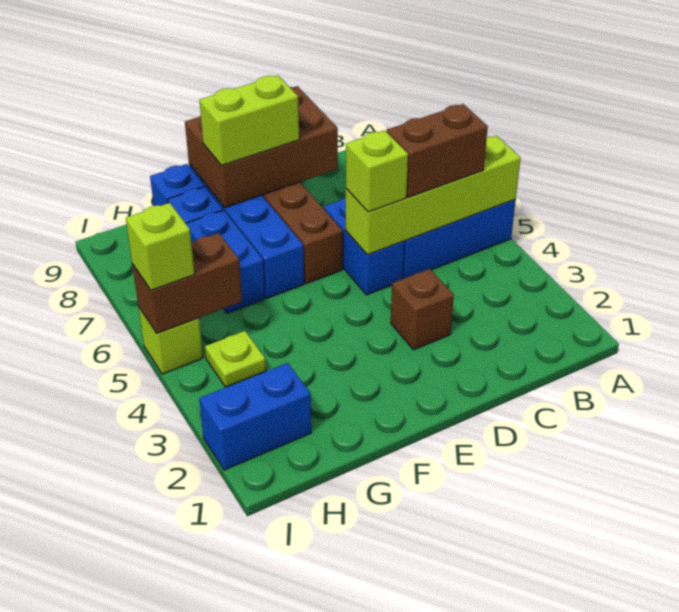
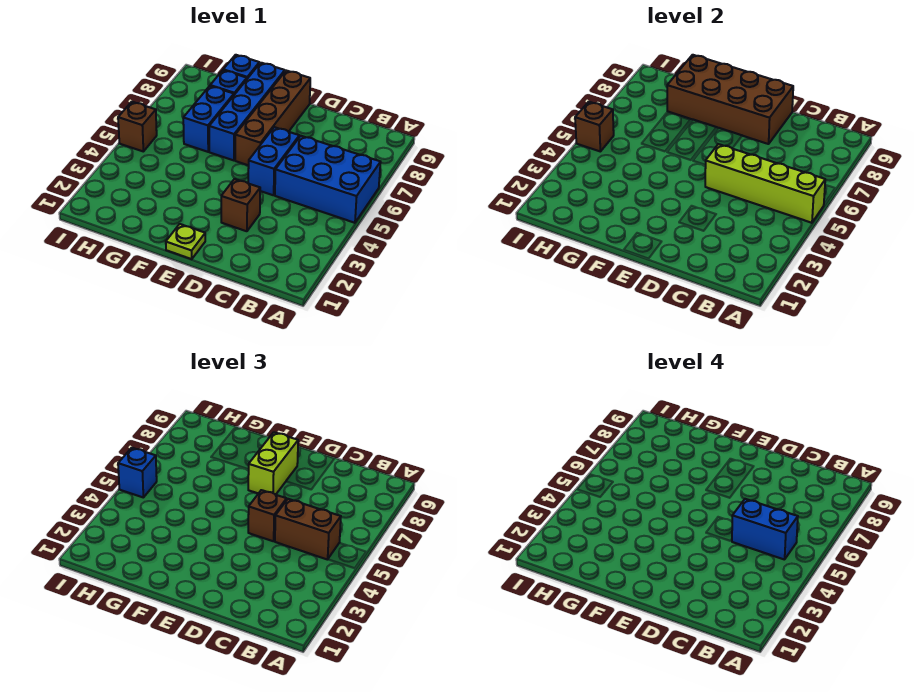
lime brick D5 level 3 -> brown brick D5 level 3
brown brick D8:F9 level 2 -> brown brick D8:G9 level 2
lime brick E8:F8 level 3 -> lime brick E7:E8 level 3
blue brick H2:I2 level 1 -> blue brick B5:C5 level 4
lime plate H4 level 1 -> lime plate E1 level 1
brown brick H5:I5 level 2 -> brown brick I5 level 2
lime brick I5 level 1 -> brown brick I5 level 1
lime brick I5 level 3 -> blue brick I5 level 3

